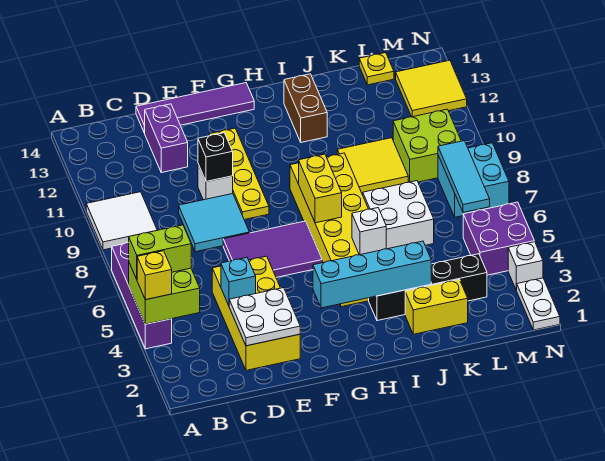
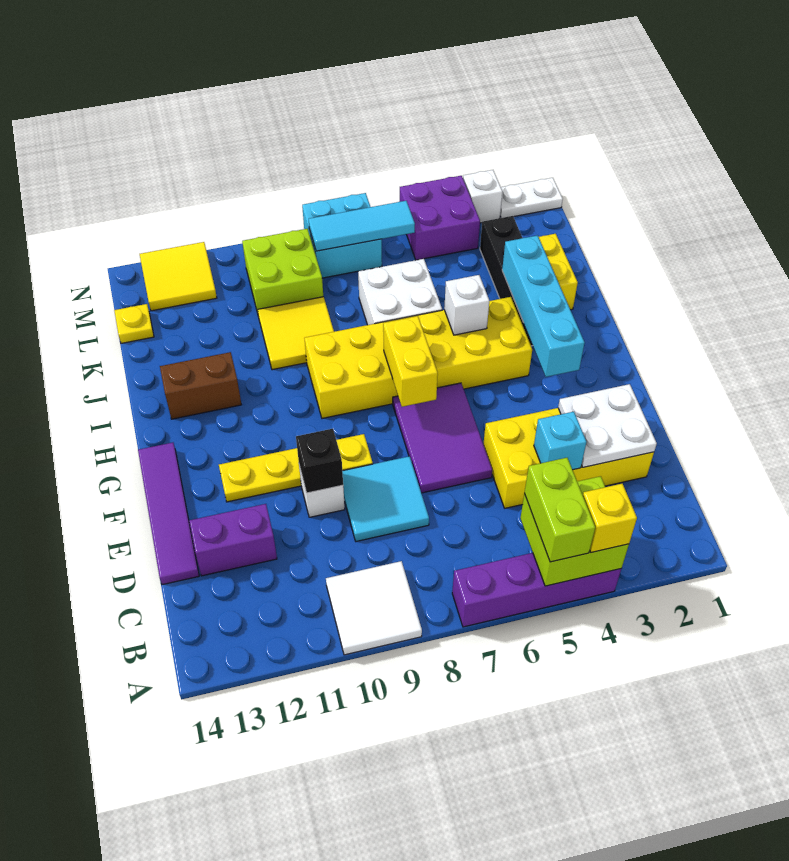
yellow brick H7:H8 level 2 -> yellow brick G7:H7 level 2

